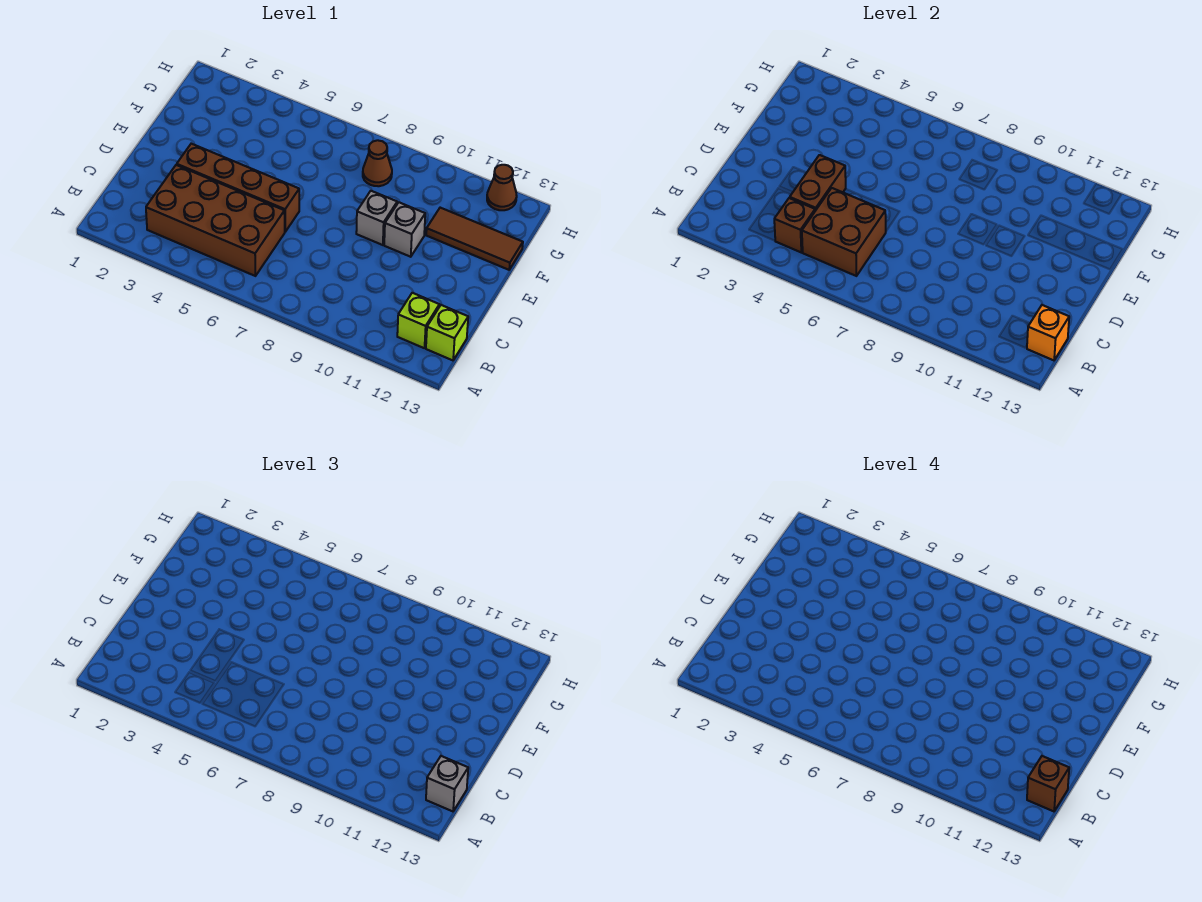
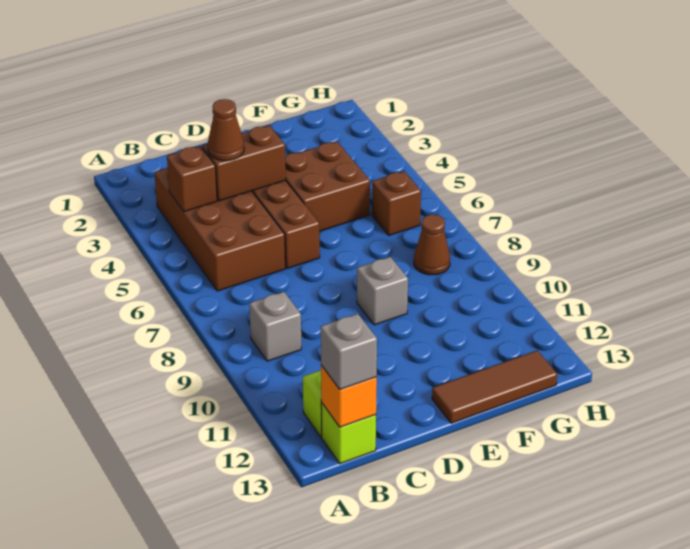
brown brick B5:C6 level 2 -> brown brick E4:F5 level 1
brown brick B13 level 4 -> brown brick G6 level 1
grey brick E10 level 1 -> grey brick B9 level 1
brown tile F11:F13 level 1 -> brown tile E13:G13 level 1
brown cone H12 level 1 -> brown cone C4 level 3

